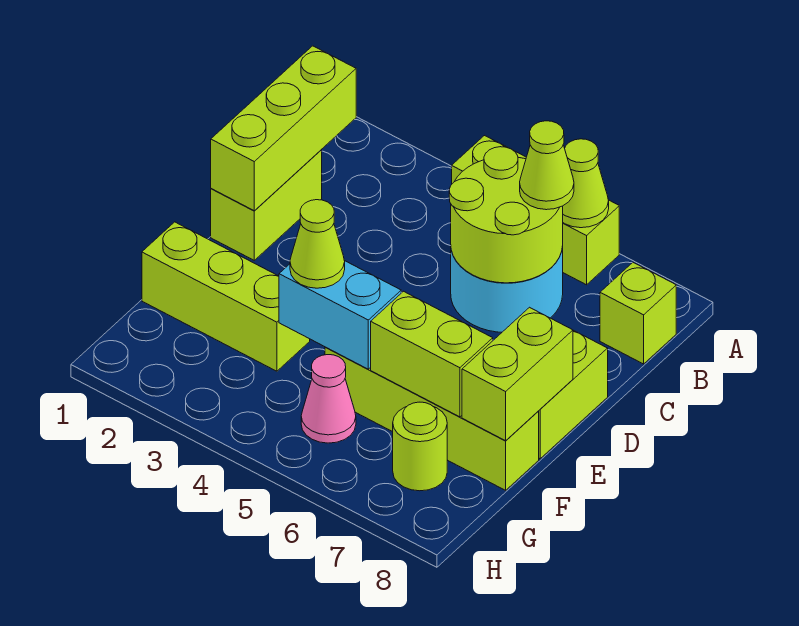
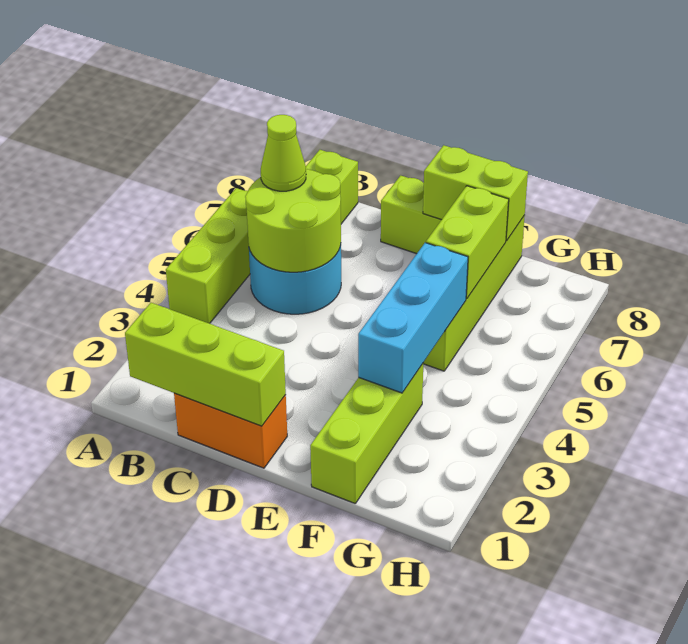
lime cone A6 level 2 -> none
lime brick C1:D1 level 1 -> orange brick C1:D1 level 1
cyan brick F4:F5 level 2 -> cyan brick F3:F5 level 2
lime cone F4 level 3 -> none
pink cone G5 level 1 -> none
lime round brick G7 level 1 -> none

